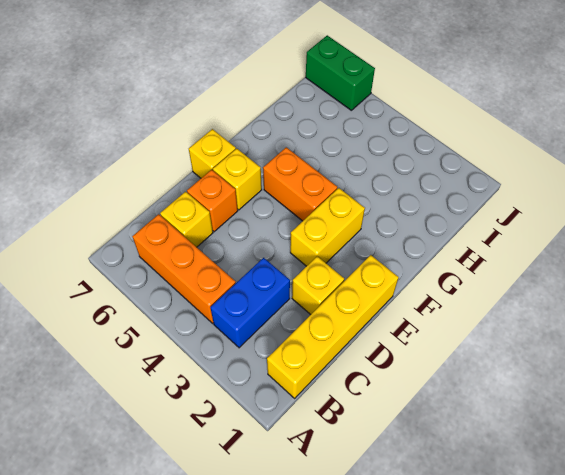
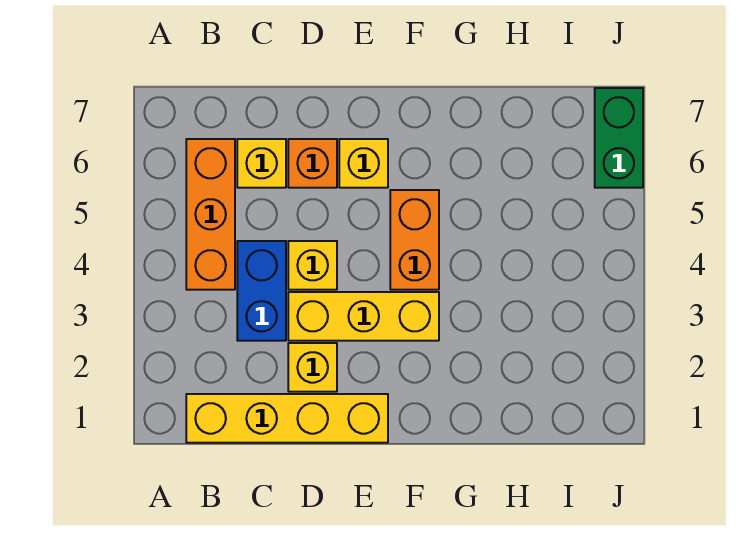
blue brick B3:C3 level 1 -> blue brick C3:C4 level 1
yellow brick E3:F3 level 1 -> yellow brick D3:F3 level 1
yellow brick E7 level 1 -> yellow brick D4 level 1

